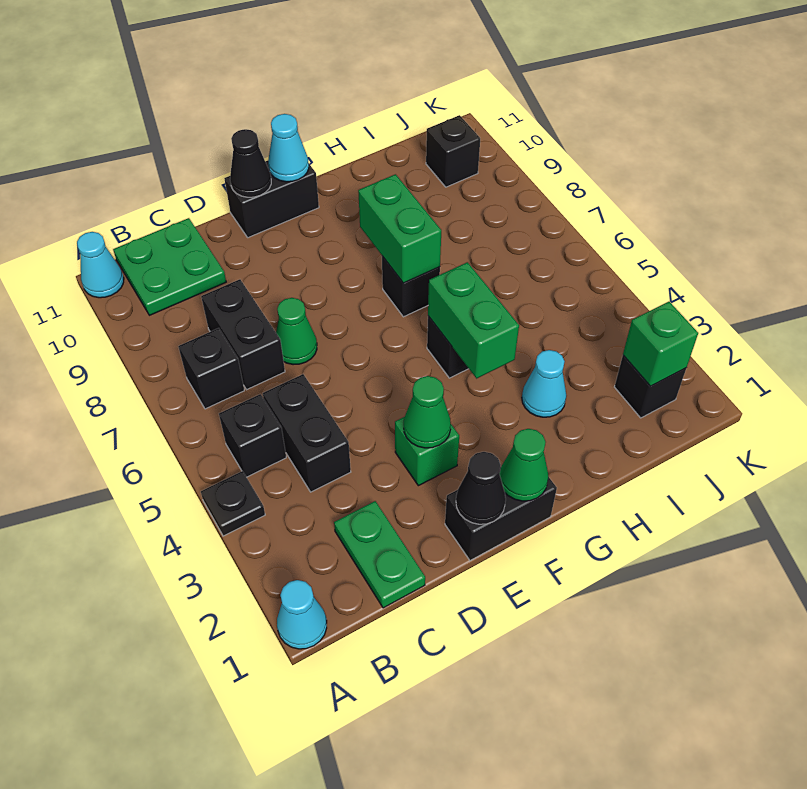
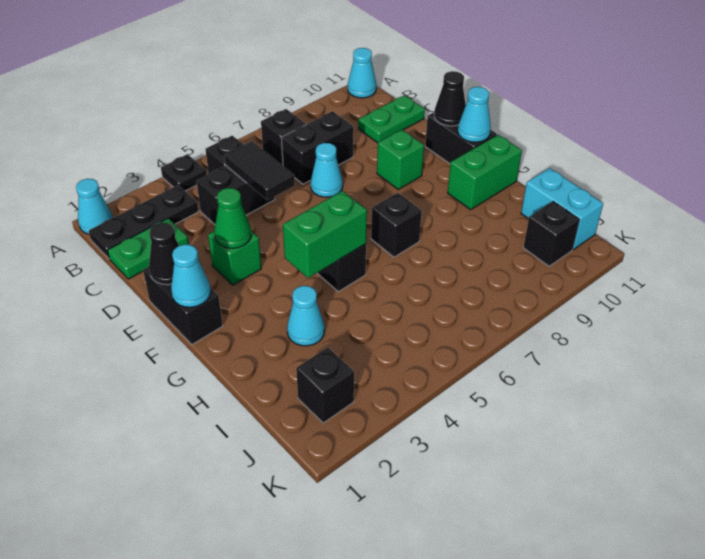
none -> black plate B1:B3 level 1
green plate B10:C11 level 1 -> green plate C10:C11 level 1
none -> black tile C5:D5 level 2
green cone D7 level 1 -> cyan cone D7 level 1
green cone F1 level 2 -> cyan cone F1 level 2
green brick G7:G8 level 2 -> green brick G10:G11 level 1
none -> cyan brick I11:J11 level 1
green brick J2 level 2 -> green brick E9 level 1

